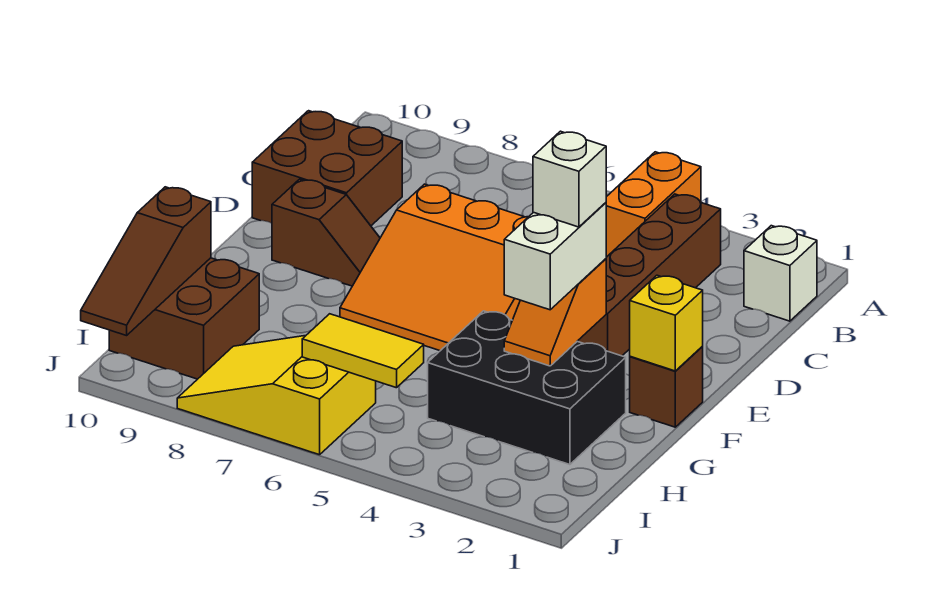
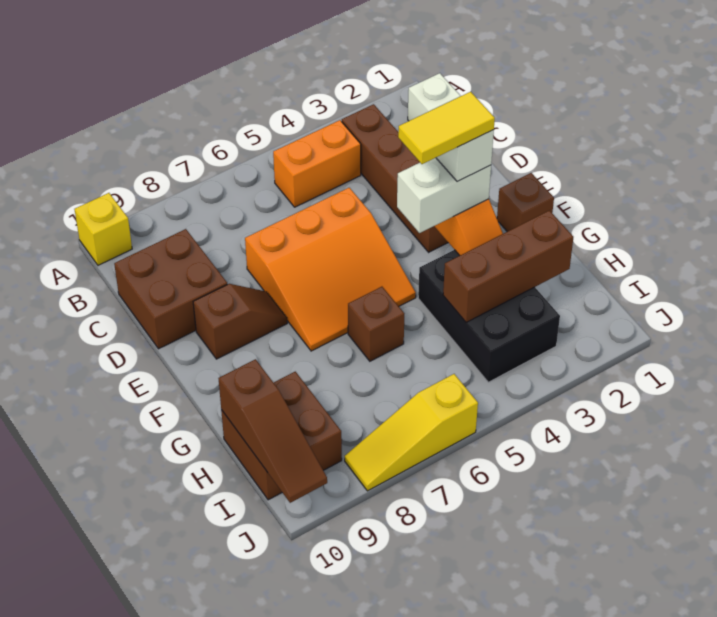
orange brick A4:B4 level 1 -> orange brick B4:B5 level 1
yellow brick F1 level 2 -> yellow brick A10 level 1
white brick F3:G3 level 3 -> white brick F3:F4 level 3
black brick G2:H4 level 1 -> black brick G3:I4 level 1
none -> brown brick G6 level 1
none -> brown brick H2:H4 level 2
yellow tile I5:I6 level 2 -> yellow tile F3:F4 level 5
yellow slope I6:J8 level 1 top 6 -> yellow slope J6:J8 level 1 top 6

